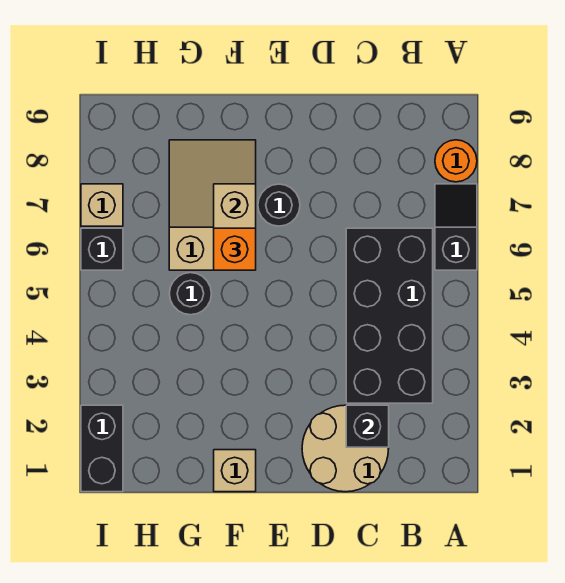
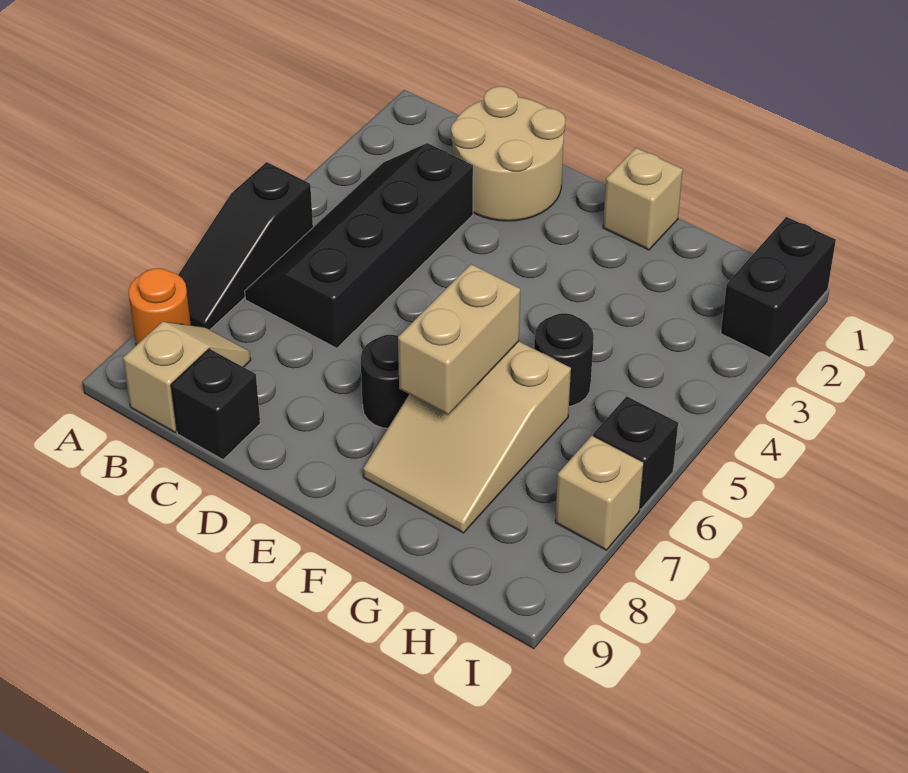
black slope A6:A7 level 1 top 6 -> black slope A5:A7 level 1 top 5
black brick B3:C6 level 1 -> black slope B3:C6 level 1 top C
none -> tan slope B8:B9 level 1 top 9
black brick C2 level 2 -> black brick C9 level 1
orange brick F6 level 3 -> none

